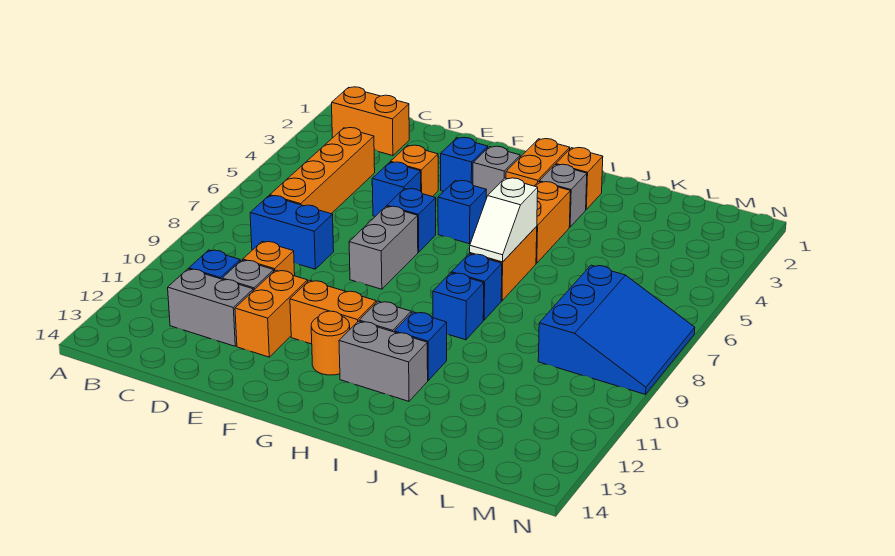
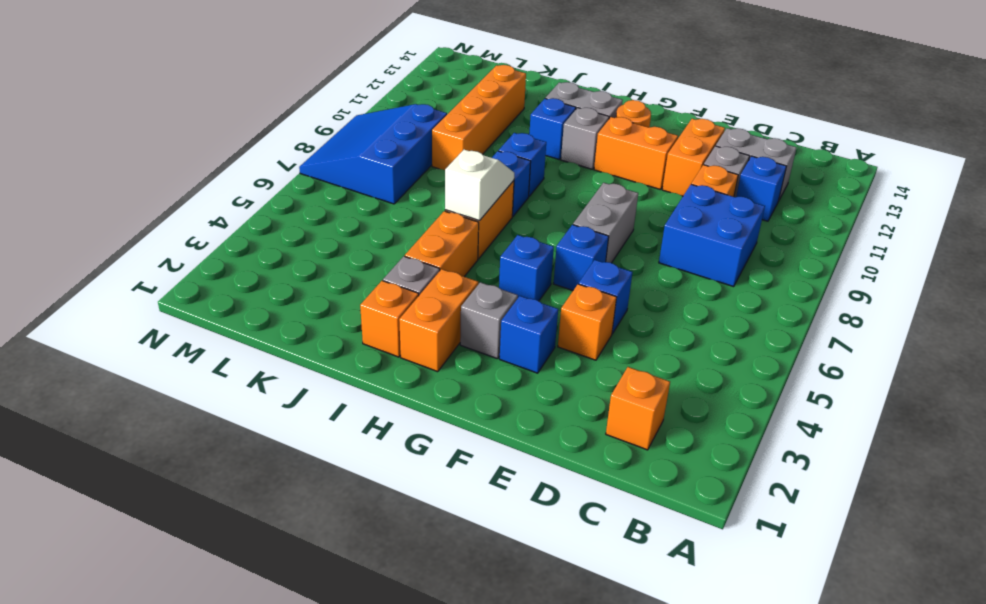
orange brick B2:C2 level 1 -> orange brick C2 level 1
orange brick C4:C7 level 1 -> orange brick K9:K12 level 1
blue brick C8:D8 level 1 -> blue brick C8:D9 level 1

